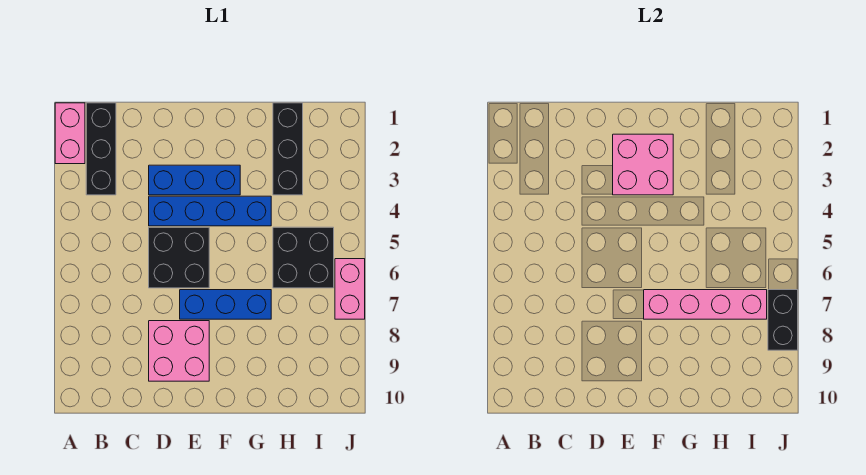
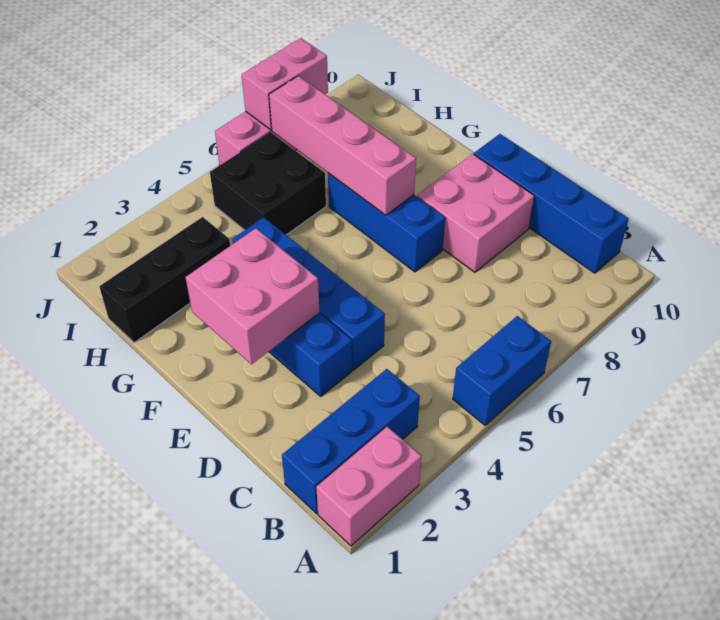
none -> blue brick A5:A6 level 1
black brick B1:B3 level 1 -> blue brick B1:B3 level 1
none -> blue brick B10:E10 level 1
black brick D5:E6 level 1 -> none
black brick J7:J8 level 2 -> pink brick J7:J8 level 2

